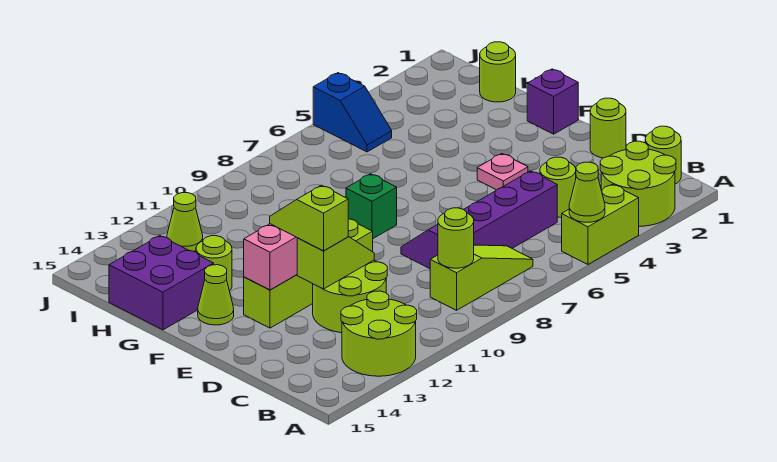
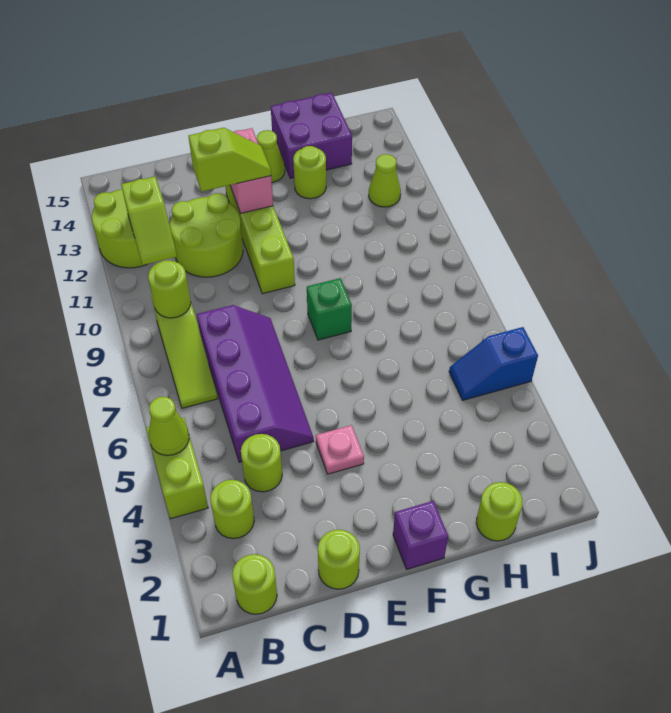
lime round brick A2:B3 level 1 -> lime round brick B3 level 1
lime slope D11:D12 level 2 top 12 -> lime slope B11:B12 level 2 top 12

